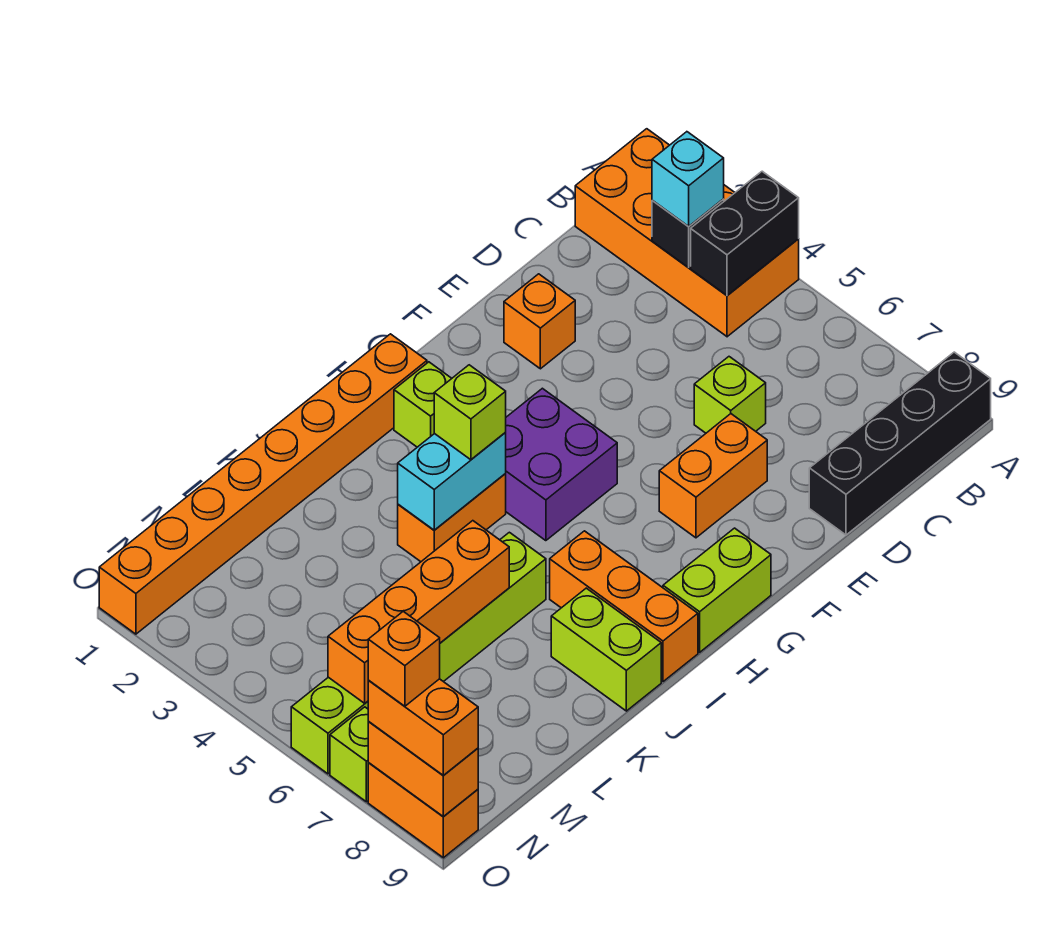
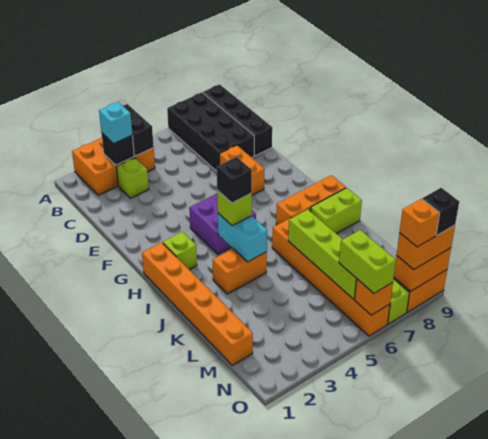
orange brick A1:B4 level 1 -> orange brick A2:B4 level 1
none -> black brick A7:D8 level 1
lime brick D6 level 1 -> lime brick C3 level 1
orange brick E2 level 1 -> orange brick O6 level 2
lime brick G9:H9 level 1 -> lime brick N6:O6 level 3
orange brick H1:O1 level 1 -> orange brick H1:M1 level 1
orange brick I4:J4 level 1 -> orange brick J3:J4 level 1
none -> black brick I4 level 4
lime brick J6:O6 level 1 -> orange brick J6:O6 level 1
orange brick K6:N6 level 2 -> lime brick K6:N6 level 2
none -> black brick O9 level 4

